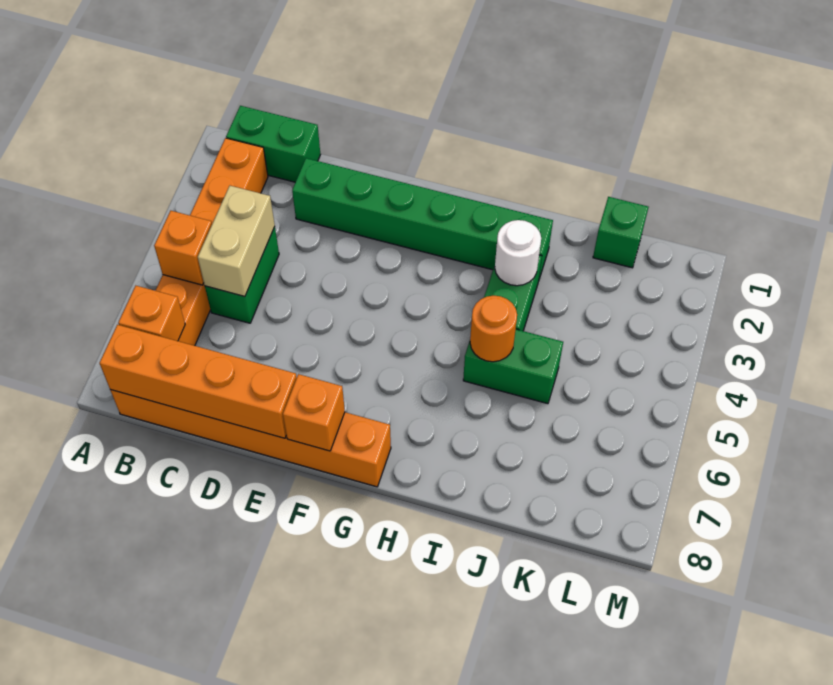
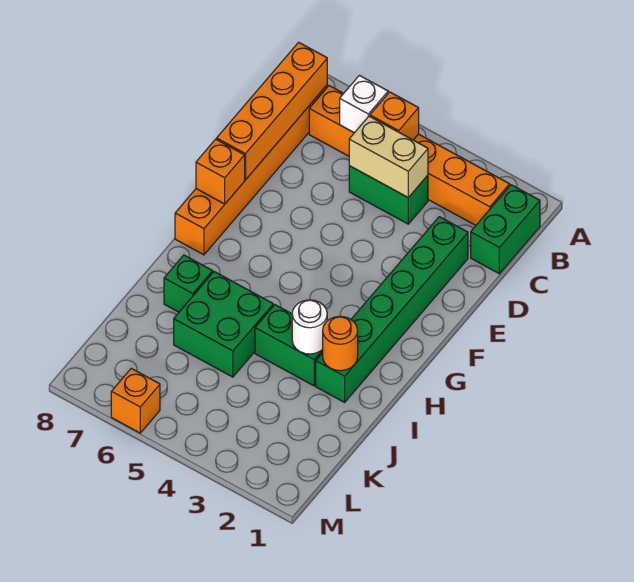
none -> white brick B6 level 2
orange brick B7 level 2 -> orange brick M6 level 1
green brick I5:J5 level 1 -> green brick I5:J6 level 1
orange round brick I5 level 2 -> orange round brick I2 level 2
green brick K1 level 1 -> green brick I7 level 1

